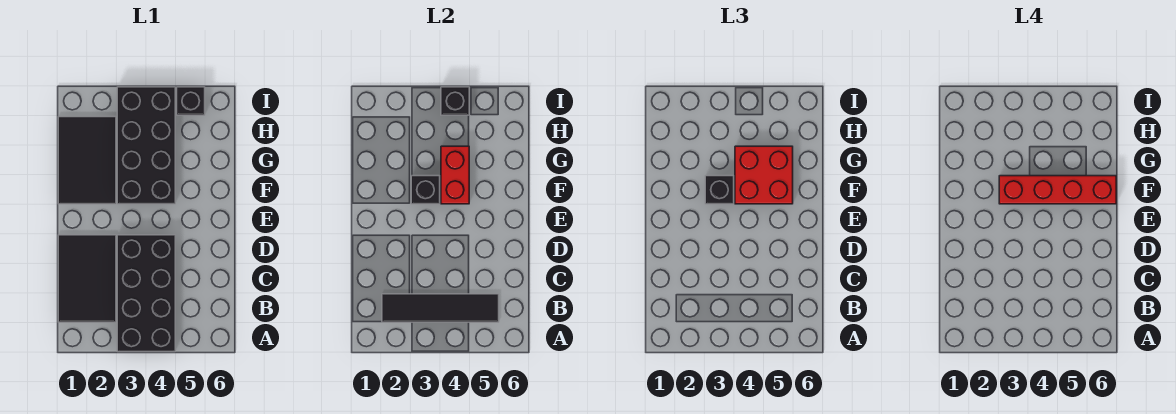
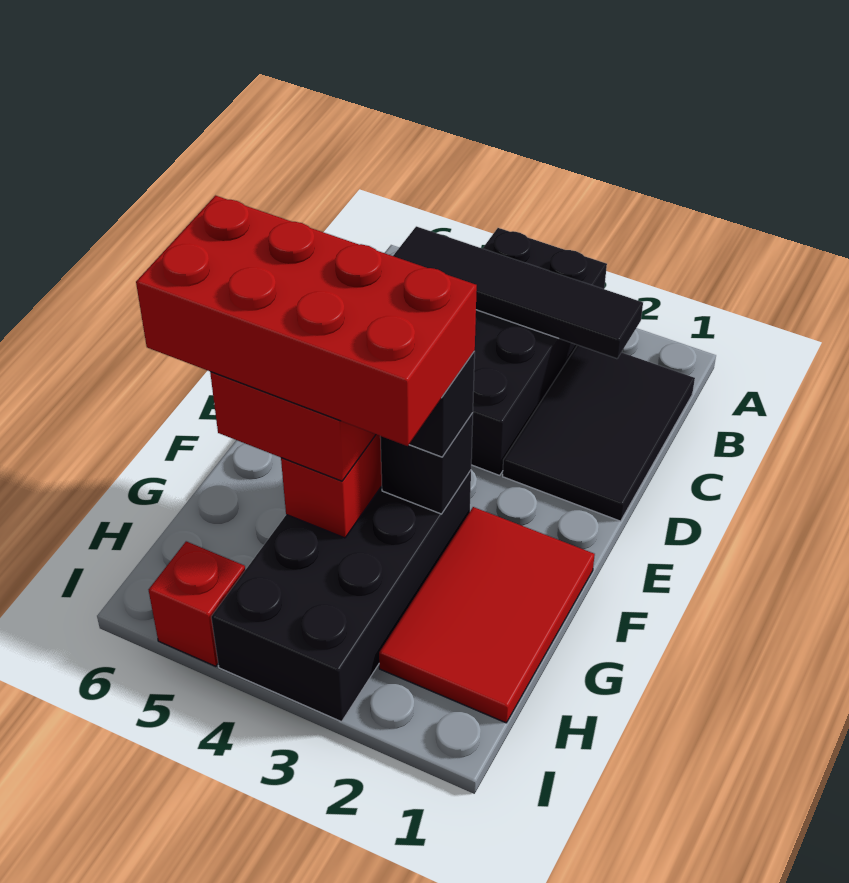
black tile F1:H2 level 1 -> red tile F1:H2 level 1
red brick F3:F6 level 4 -> red brick F3:G6 level 4
black brick I4 level 2 -> none
black brick I5 level 1 -> red brick I5 level 1

